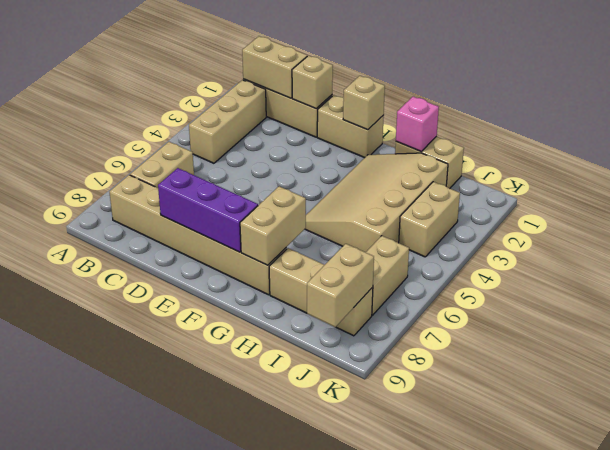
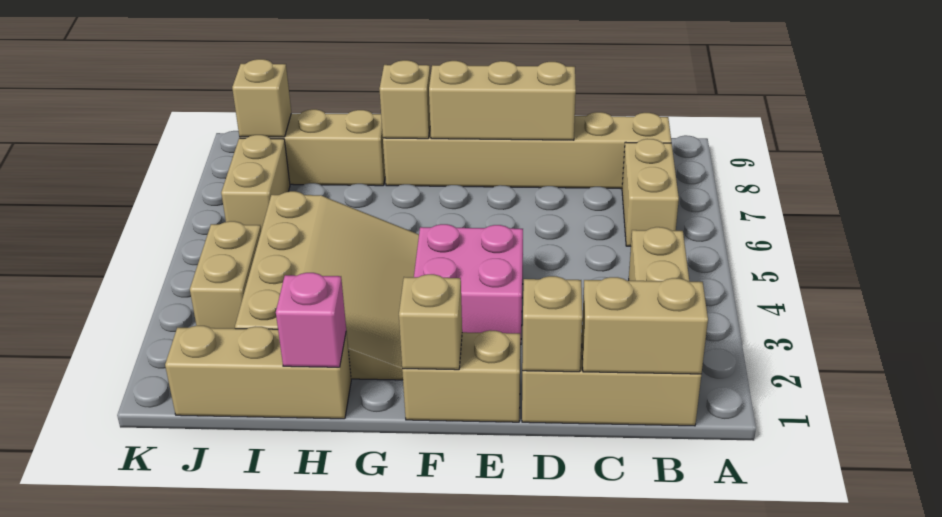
purple brick D8:F8 level 2 -> tan brick D8:F8 level 2
none -> pink brick E3:F4 level 1
tan brick G7:G8 level 2 -> tan brick G8 level 2
tan brick H1:I1 level 1 -> tan brick H1:J1 level 1
tan brick J8:J9 level 2 -> tan brick J8 level 2

